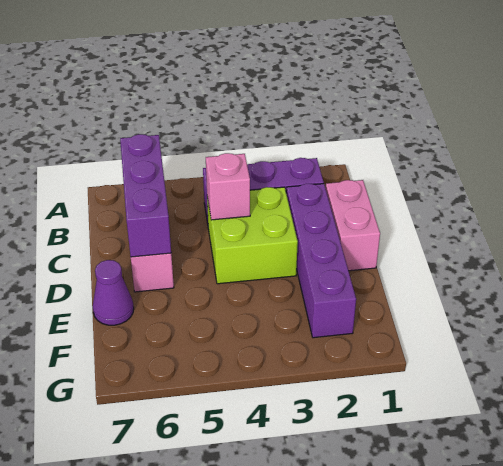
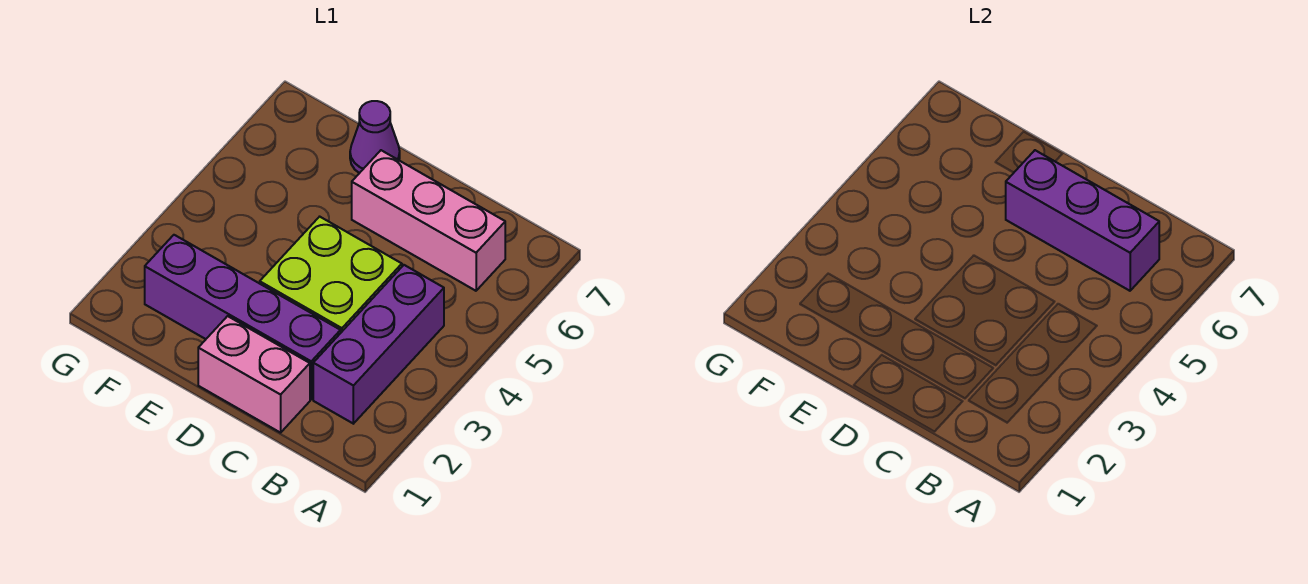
pink brick C4 level 2 -> none

